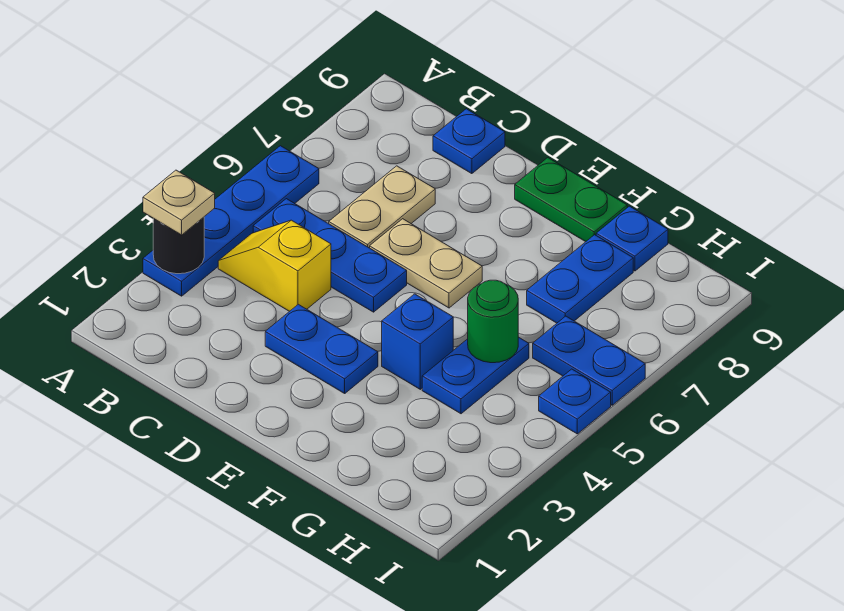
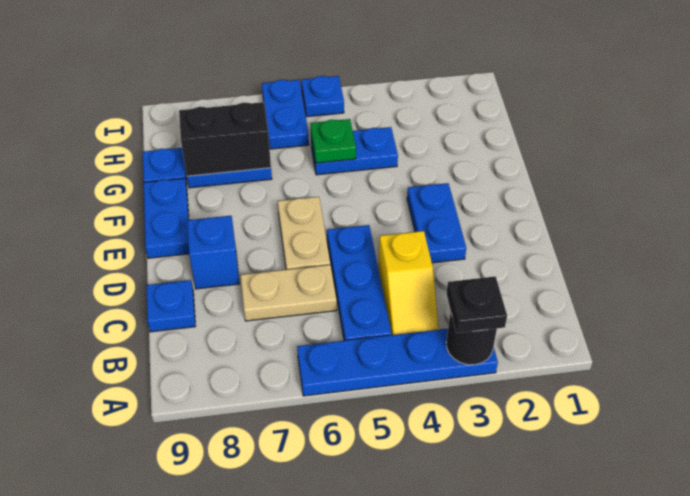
tan plate A3 level 3 -> black plate A3 level 3
green plate E9:F9 level 1 -> blue plate E9:F9 level 1
blue brick F4 level 1 -> blue brick D8 level 1
green round brick G5 level 2 -> green plate G5 level 2
none -> black brick G7:G8 level 2

